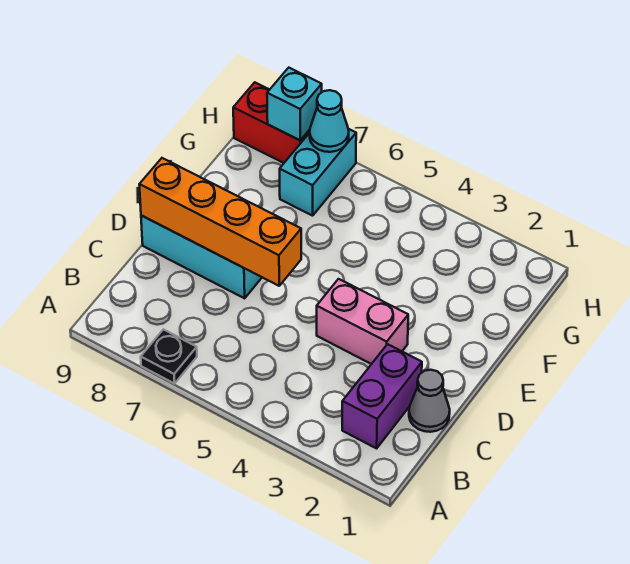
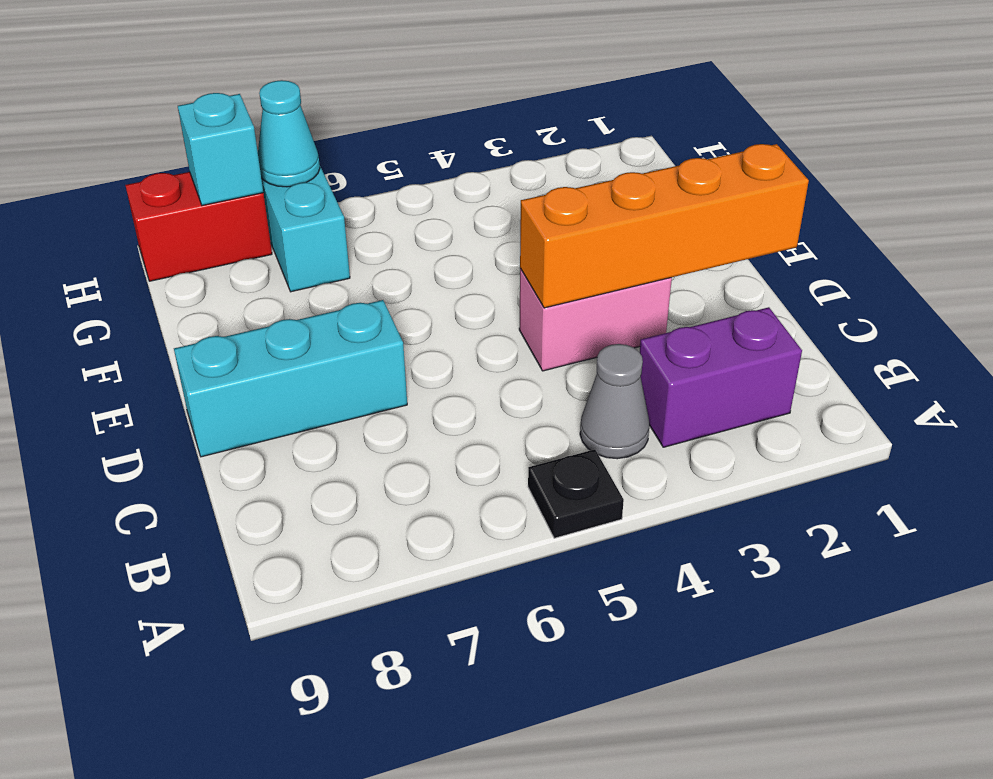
black plate A7 level 1 -> black plate A5 level 1
purple brick B2:C2 level 1 -> purple brick B2:B3 level 1
grey cone C1 level 1 -> grey cone B4 level 1
orange brick D6:D9 level 2 -> orange brick D1:D4 level 2

